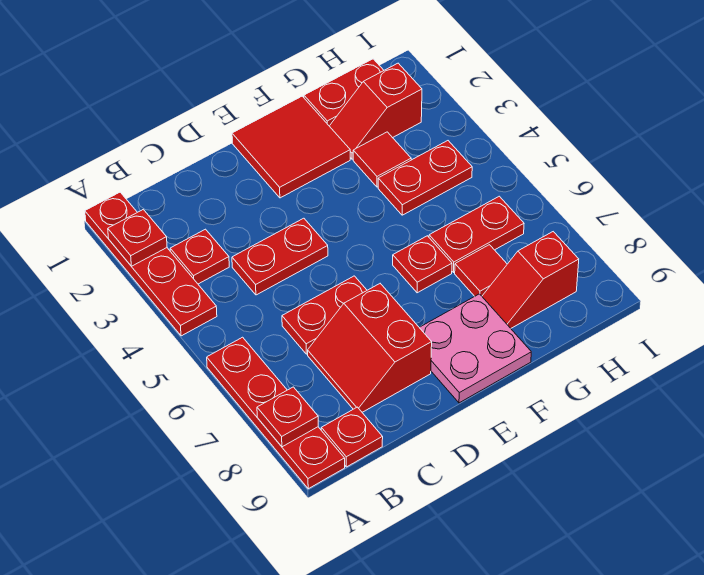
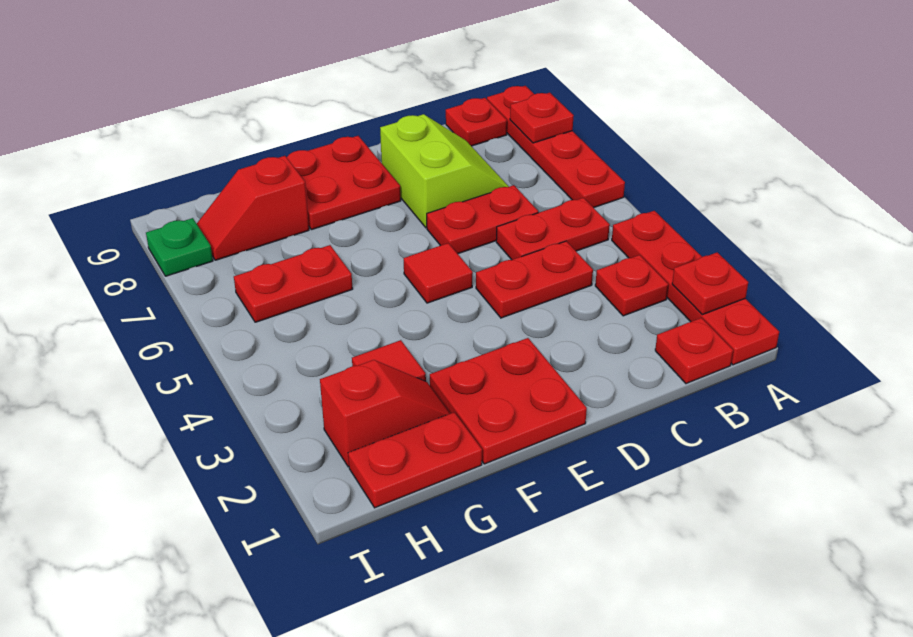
red slope C7:D8 level 1 top D -> lime slope C7:D8 level 1 top D
red tile E1:F2 level 1 -> red plate E1:F2 level 1
pink plate E8:F9 level 1 -> red plate E8:F9 level 1
red plate F6 level 1 -> red plate B1 level 1
red plate G4:H4 level 1 -> red plate B5:C5 level 1
red tile G7 level 1 -> red tile E5 level 1
red slope G8:H8 level 1 top H -> red slope G8:H8 level 1 top G
none -> green plate I8 level 1

